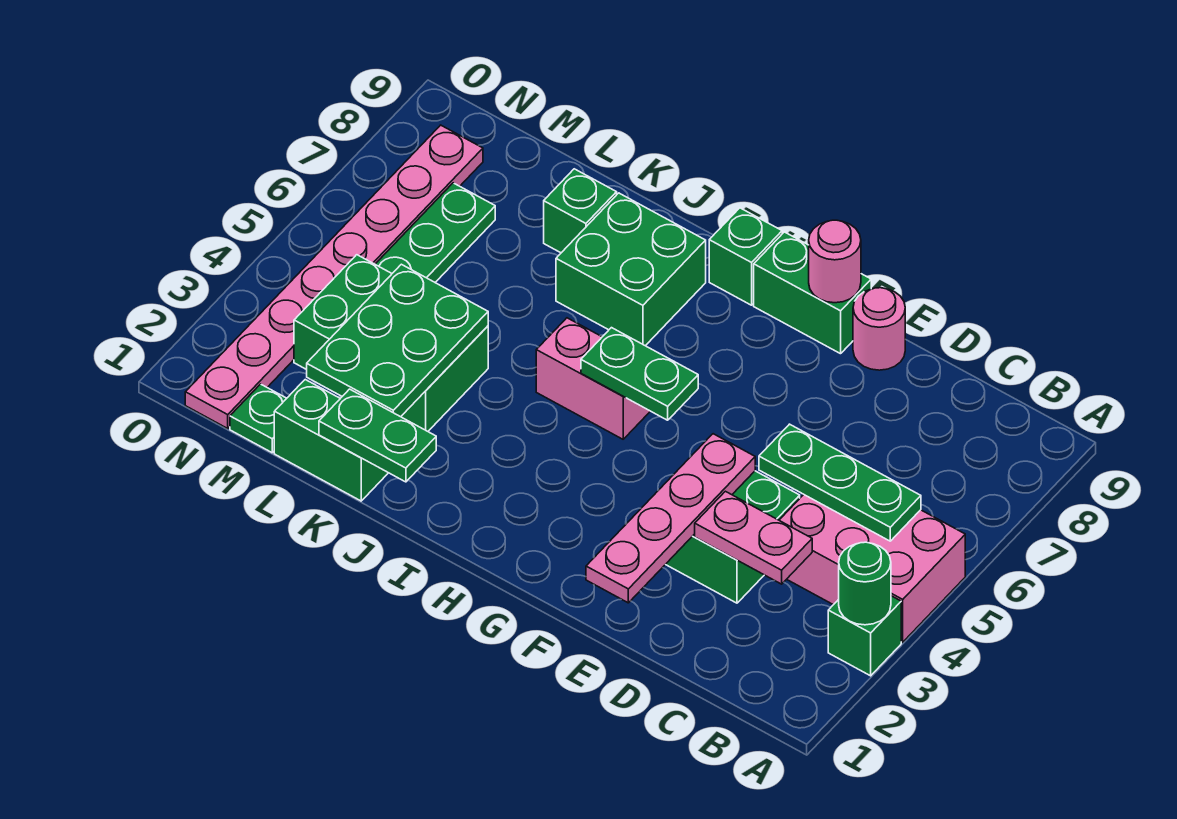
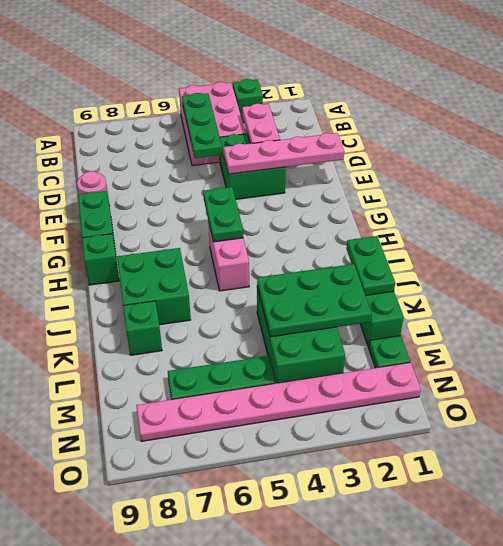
green round brick A3 level 2 -> none
pink round brick F9 level 2 -> none

